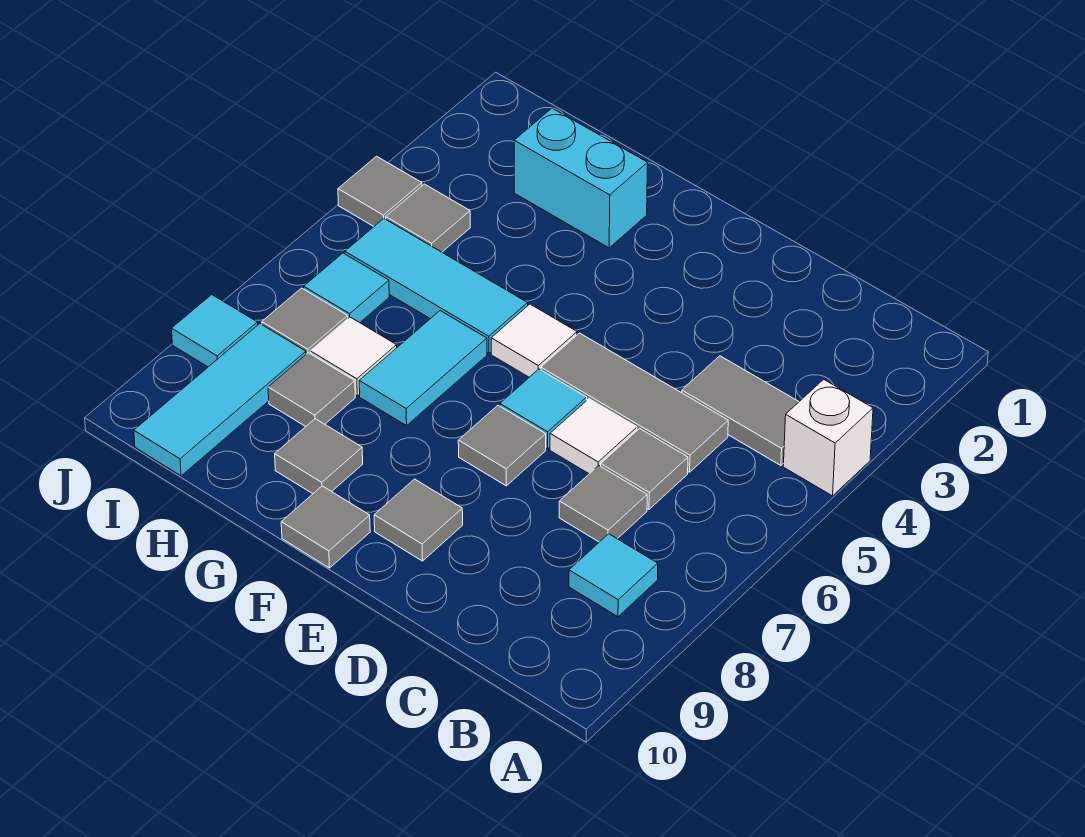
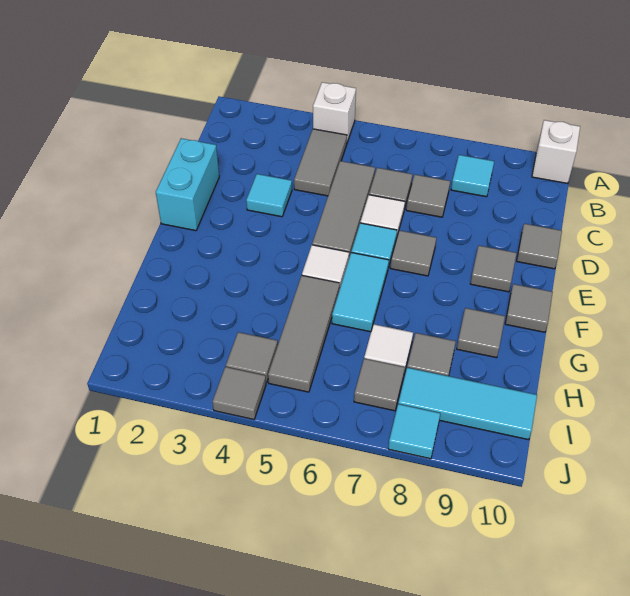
none -> white brick A10 level 1
none -> grey tile D10 level 1
cyan brick G2:H2 level 1 -> cyan brick D1:E1 level 1
cyan tile G5:I5 level 1 -> grey tile G5:I5 level 1
cyan tile G6:G7 level 1 -> cyan tile F6:G6 level 1
cyan tile I6 level 1 -> cyan tile D3 level 1

